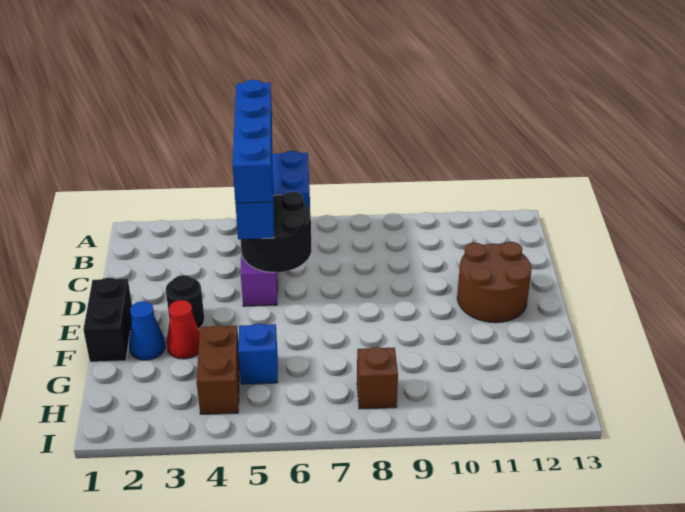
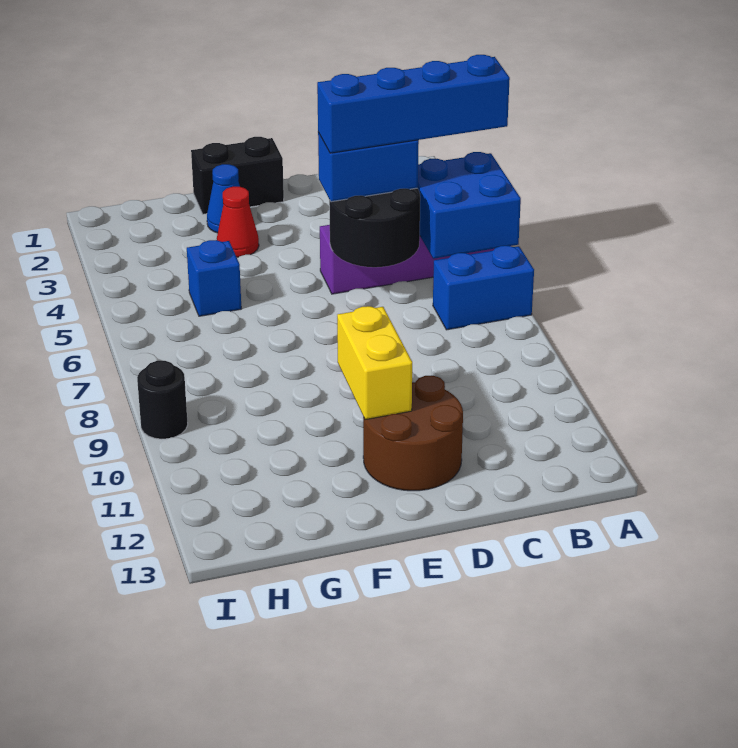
none -> blue brick A7:B7 level 1
black round brick E3 level 1 -> black round brick I9 level 1
none -> yellow brick E10:E11 level 2
brown brick G4:H4 level 1 -> none
brown brick H8 level 1 -> none

